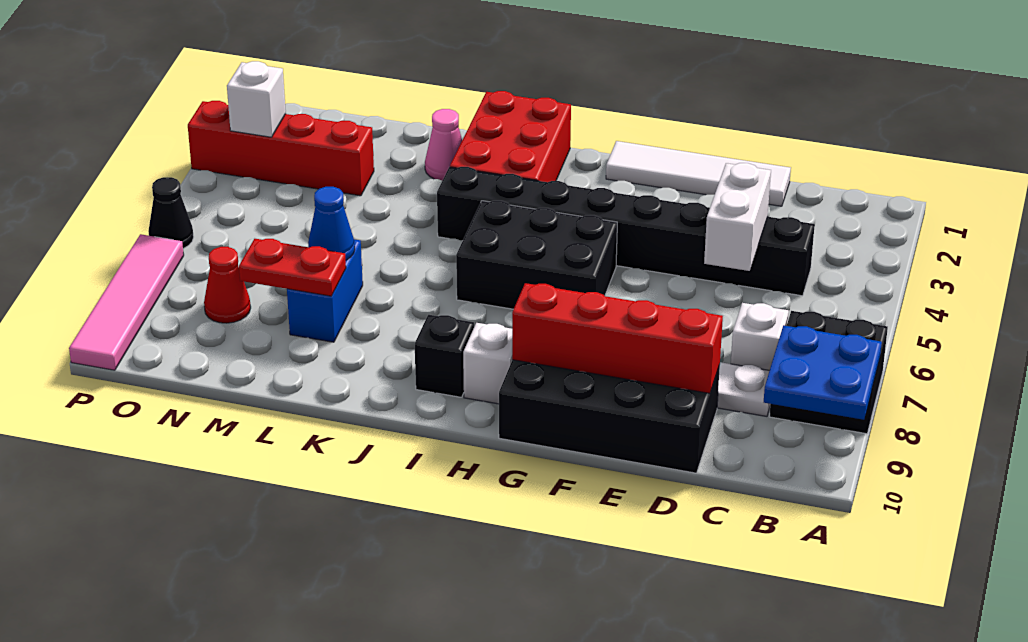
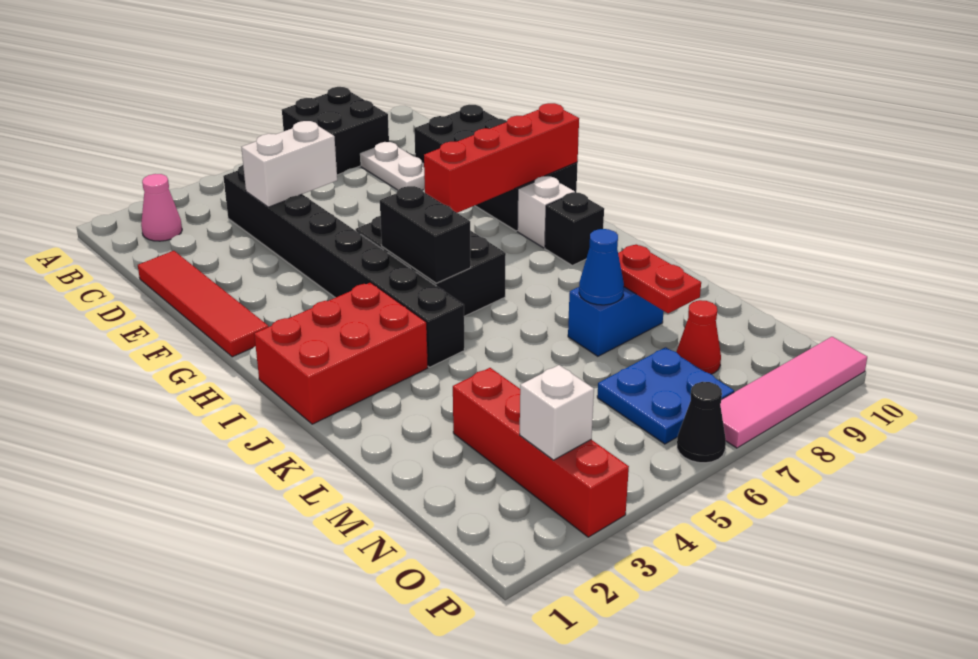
blue plate A8:B9 level 2 -> blue plate N6:O7 level 1
white brick C7 level 1 -> none
white tile D1:G1 level 1 -> red tile D1:G1 level 1
red brick D9:G9 level 2 -> red brick G7:G10 level 2
none -> black brick H5:I5 level 2
pink cone K2 level 1 -> pink cone B2 level 1

